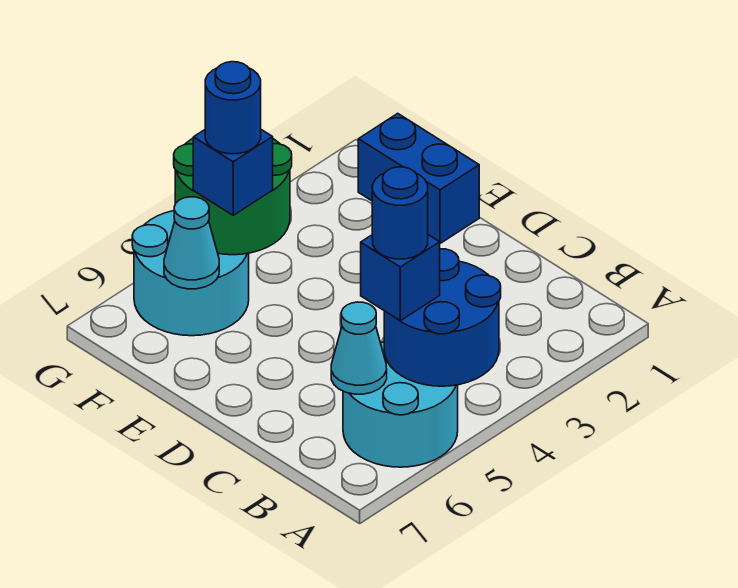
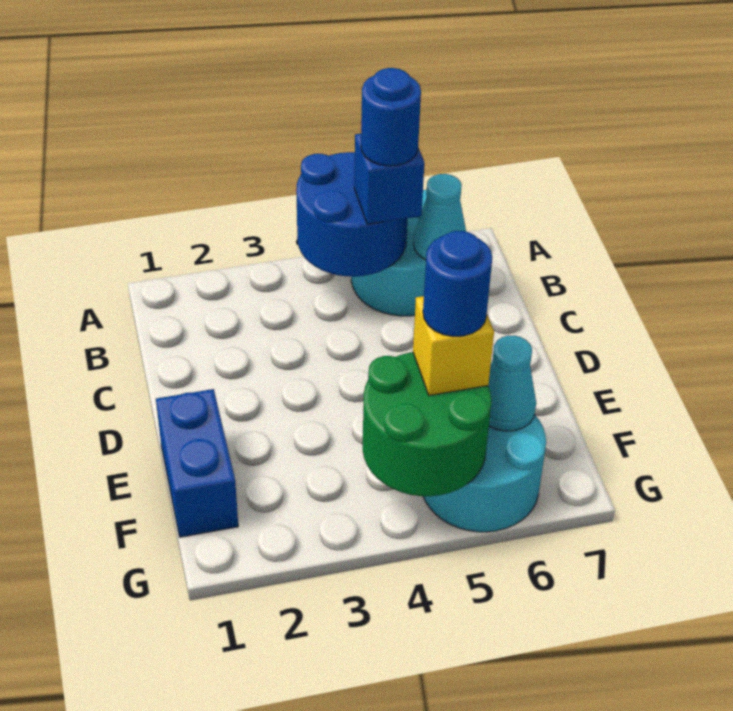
blue brick F5 level 3 -> yellow brick F5 level 3

